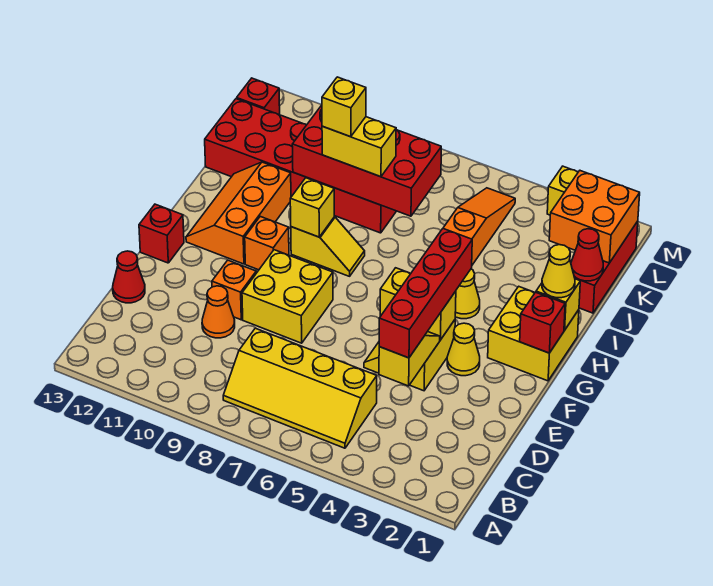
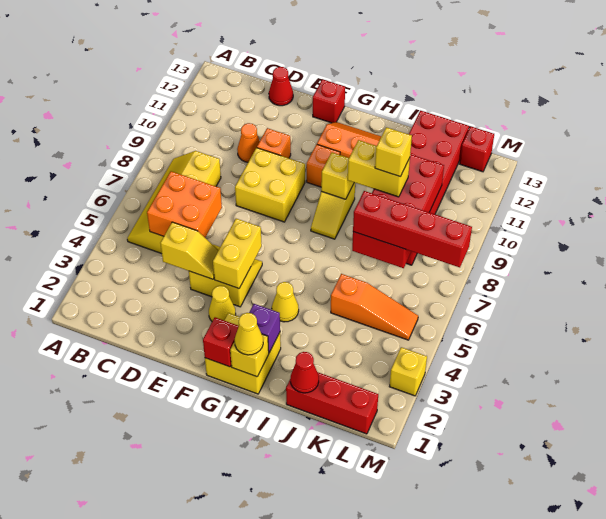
red brick D4:G4 level 3 -> red brick J7:M7 level 3
none -> purple brick H2 level 2
yellow brick J8:J9 level 3 -> yellow brick I9:J9 level 3
orange brick K1:L2 level 2 -> orange brick C5:D6 level 2

